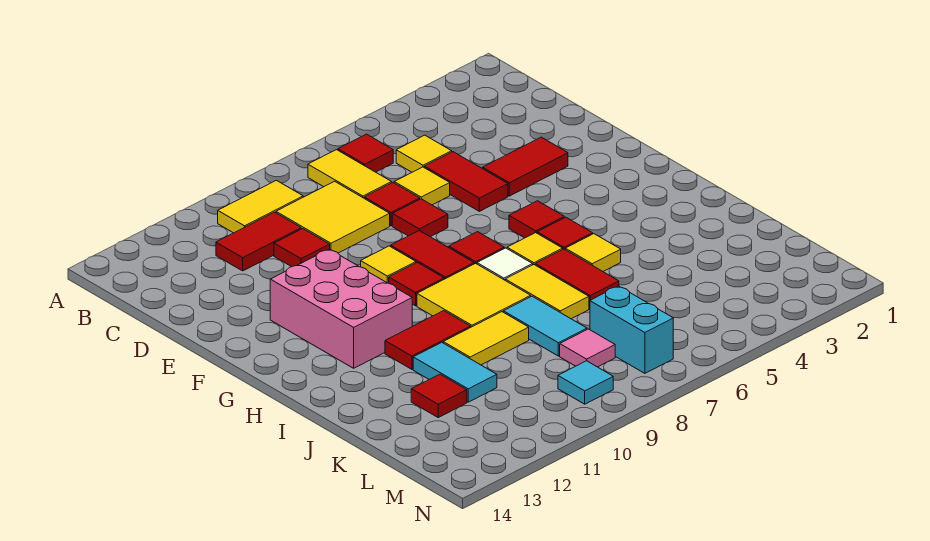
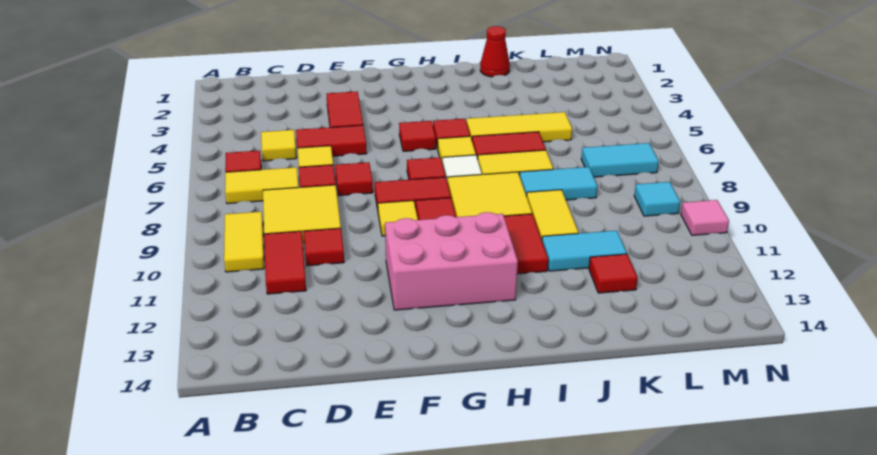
yellow tile I5 level 1 -> yellow tile I5:K5 level 1
none -> red cone J1 level 1
cyan brick L7:M7 level 1 -> cyan tile L7:M7 level 1
pink tile L8 level 1 -> pink tile N10 level 1

